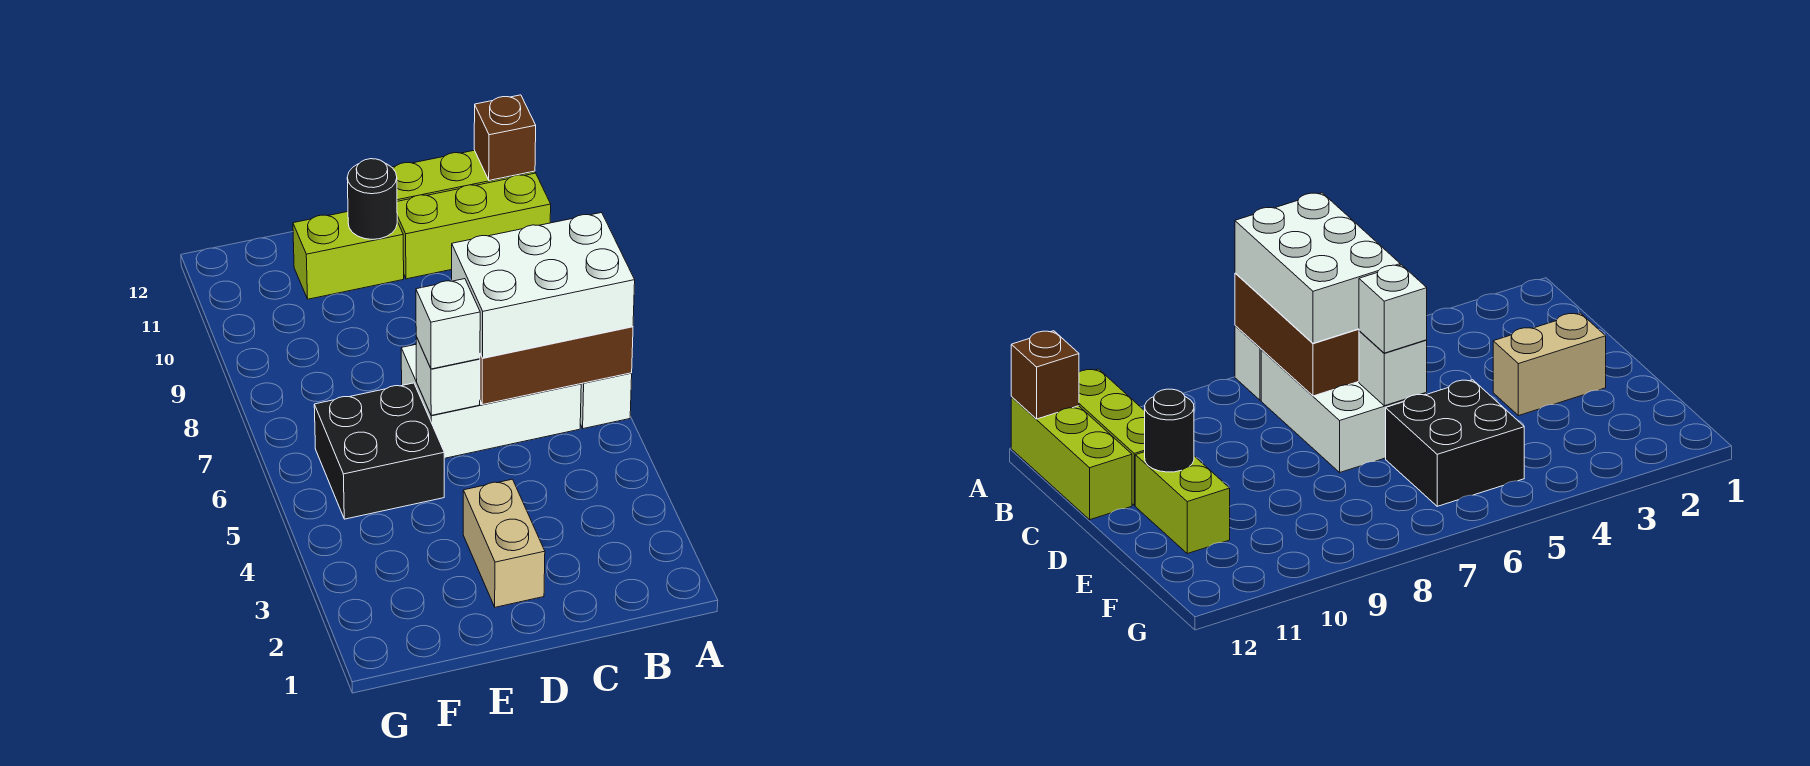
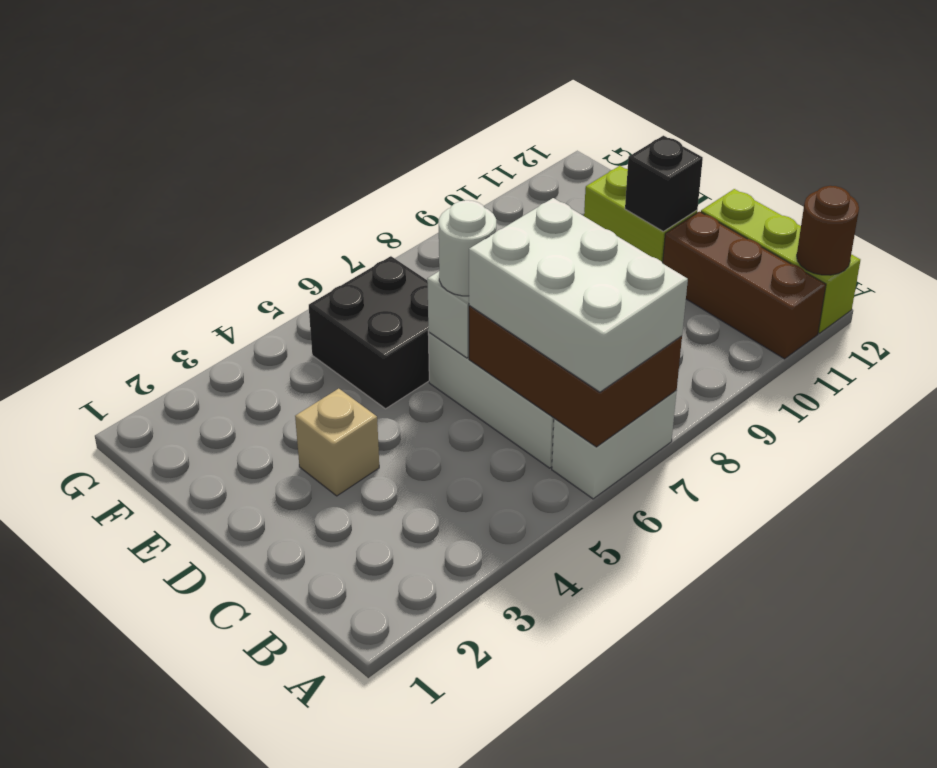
lime brick A11:C11 level 1 -> brown brick A11:C11 level 1
brown brick A12 level 2 -> brown round brick A12 level 2
tan brick D2:D3 level 1 -> tan brick D3 level 1
white brick D6 level 3 -> white round brick D6 level 3
black round brick D11 level 2 -> black brick D11 level 2

